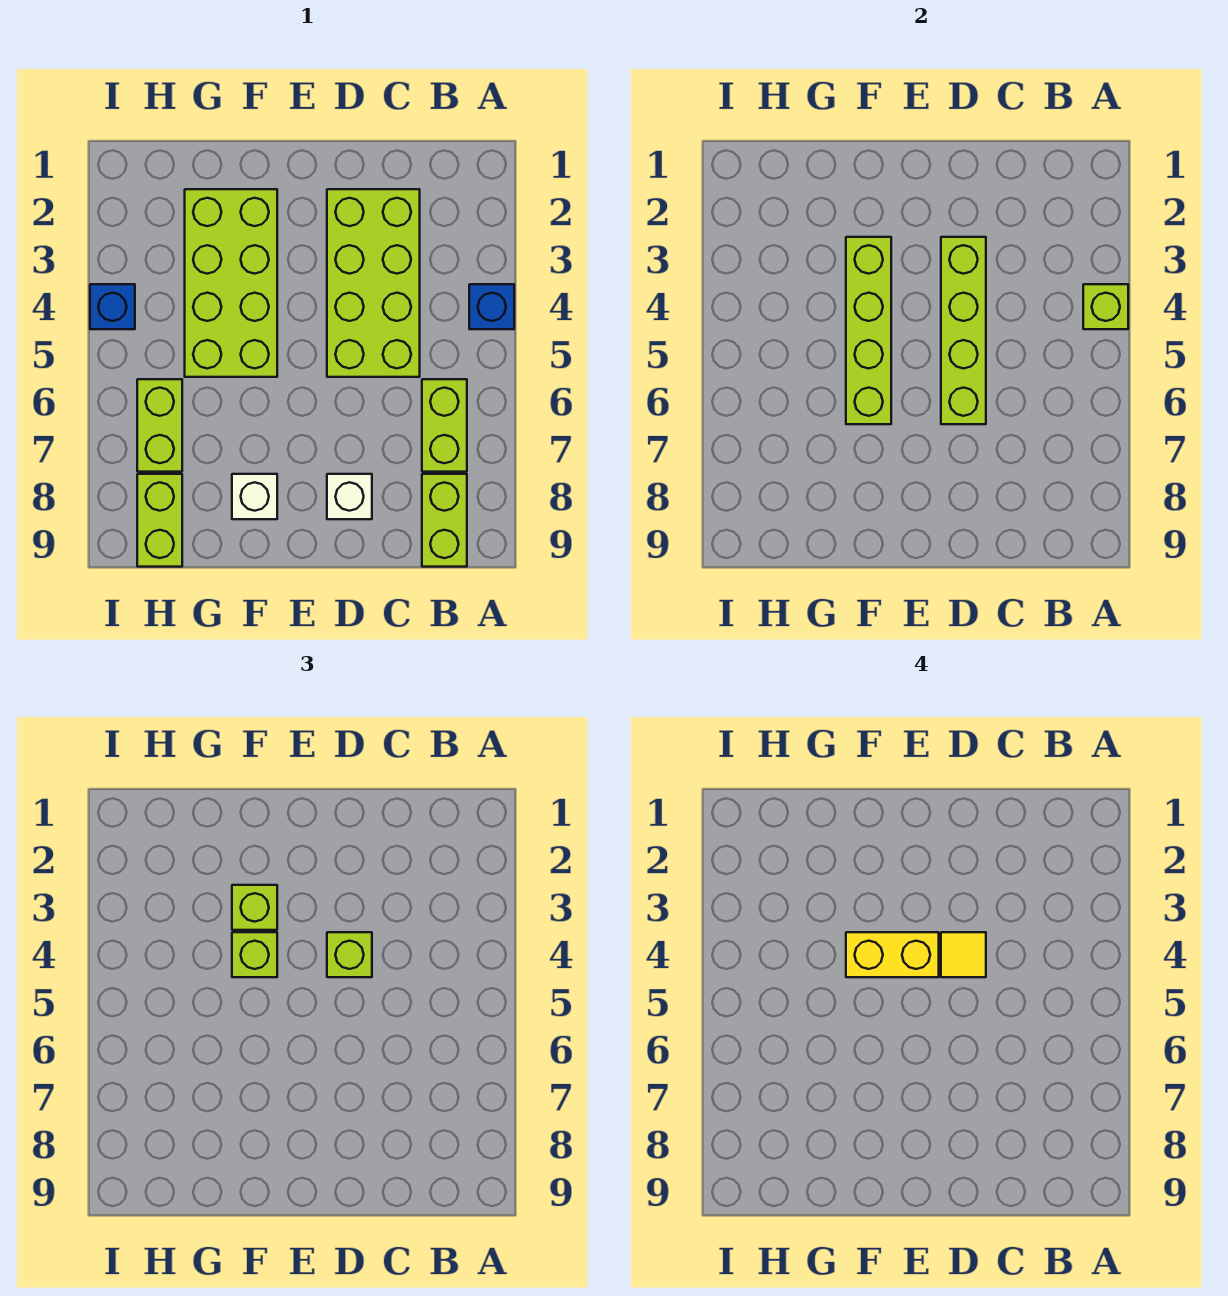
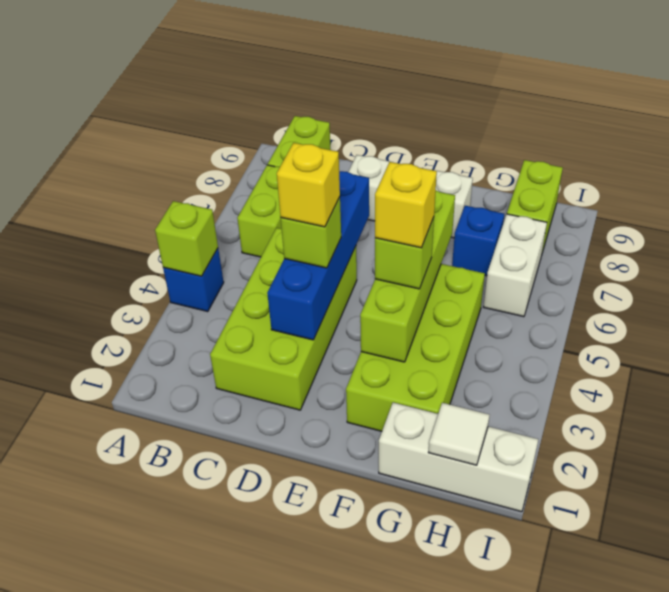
lime brick D3:D6 level 2 -> blue brick D3:D6 level 2
yellow tile D4 level 4 -> yellow brick D4 level 4
yellow brick E4:F4 level 4 -> yellow brick F4 level 4
lime brick F3 level 3 -> none
none -> white brick G1:I1 level 1
none -> white tile H1 level 2
lime brick H6:H7 level 1 -> white brick H6:H7 level 1
blue brick I4 level 1 -> blue brick G7 level 1

